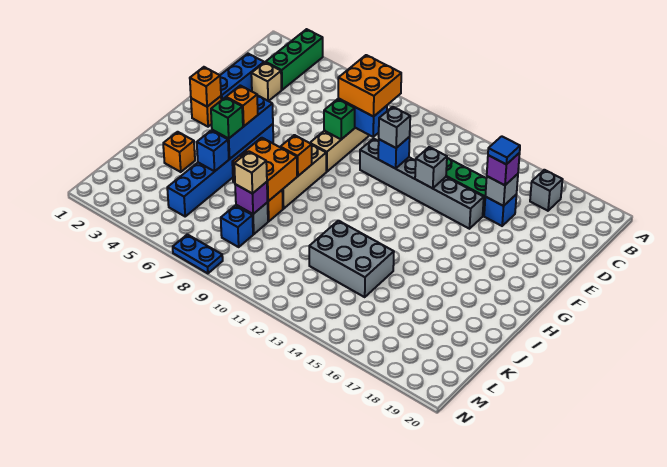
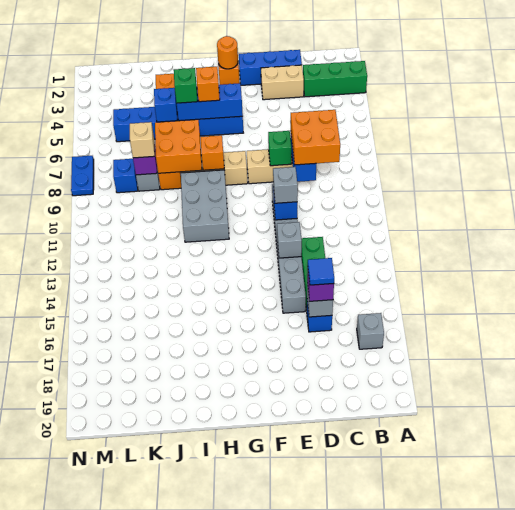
tan brick D3 level 1 -> tan brick D3:E3 level 1
orange brick G2 level 2 -> orange round brick G2 level 2
grey brick J12:K14 level 1 -> grey brick H9:I11 level 1

